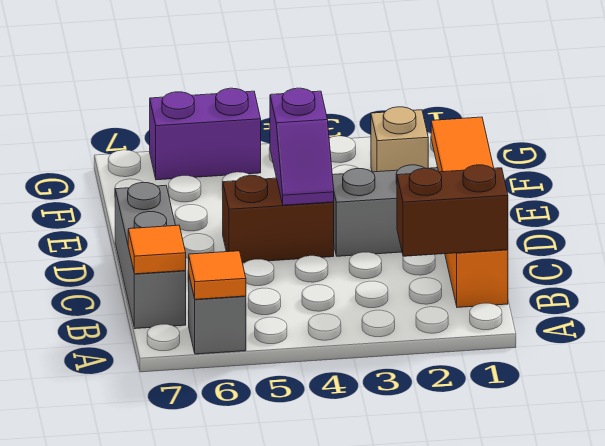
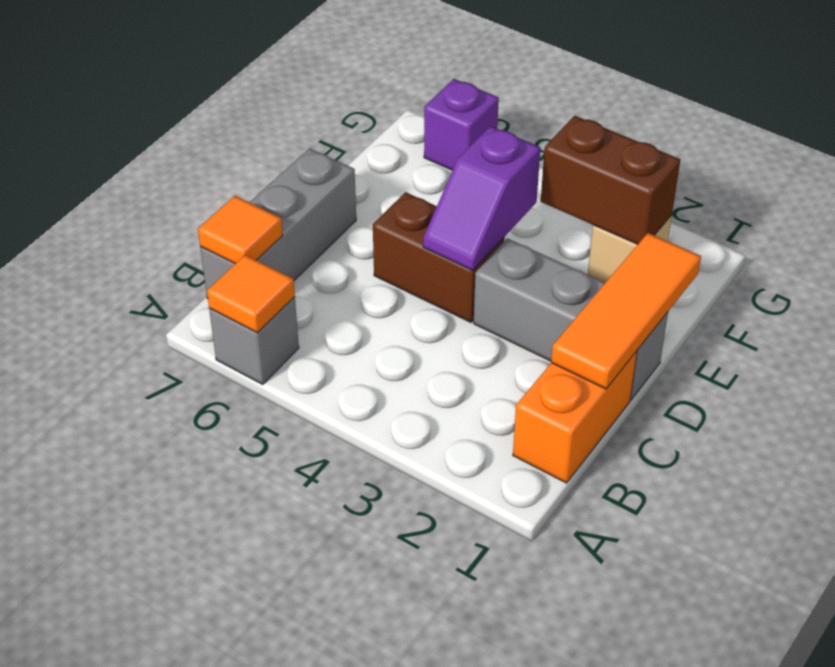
brown brick B1:B2 level 2 -> brown brick F2:F3 level 2
purple brick G5:G6 level 1 -> purple brick G6 level 1

